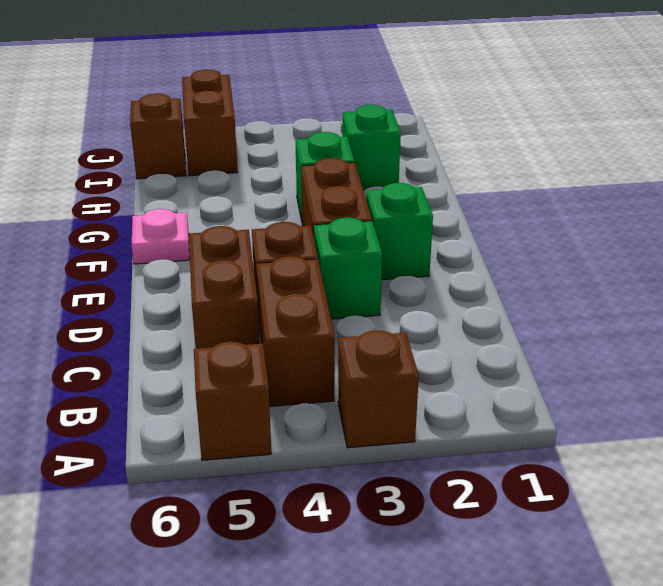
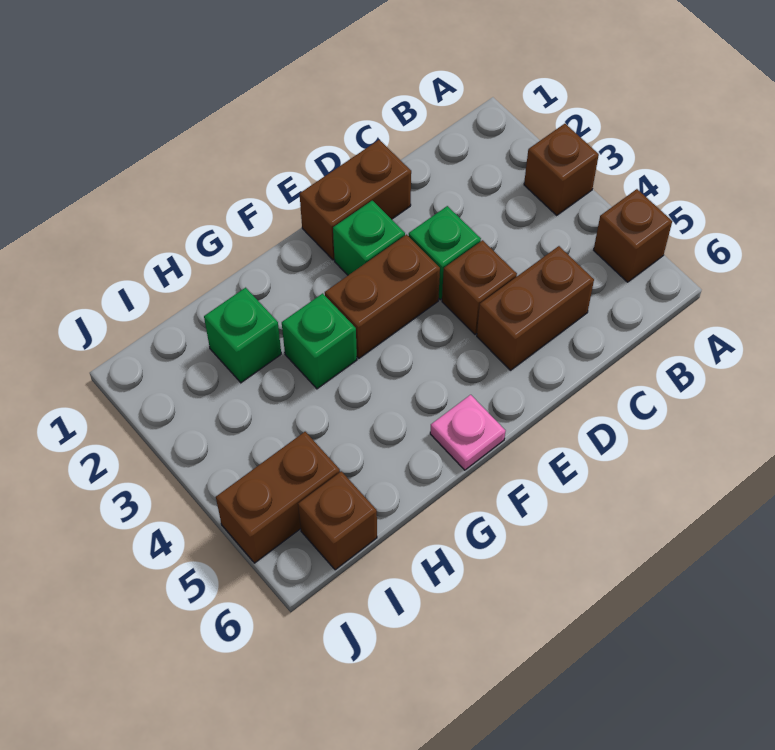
brown brick B4:C4 level 1 -> brown brick D1:E1 level 1

